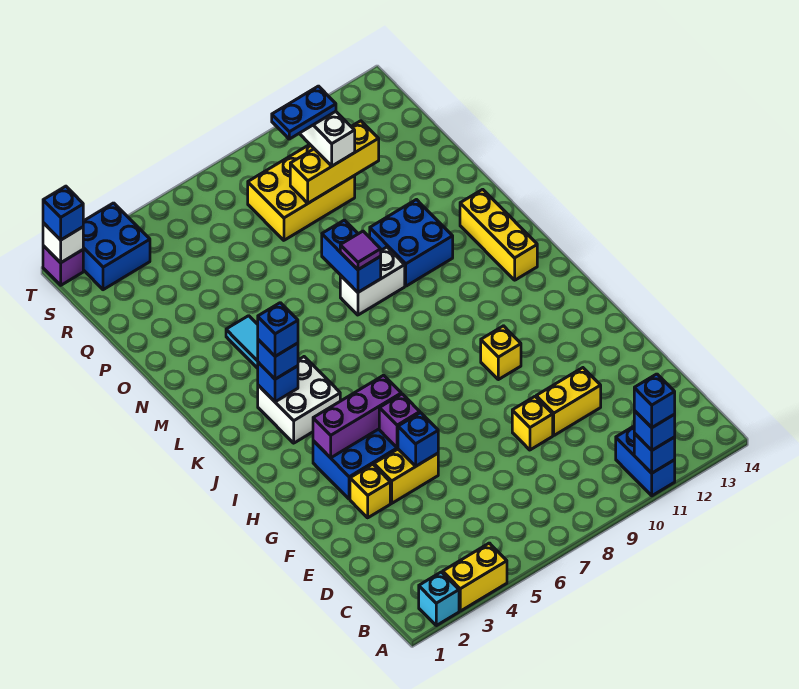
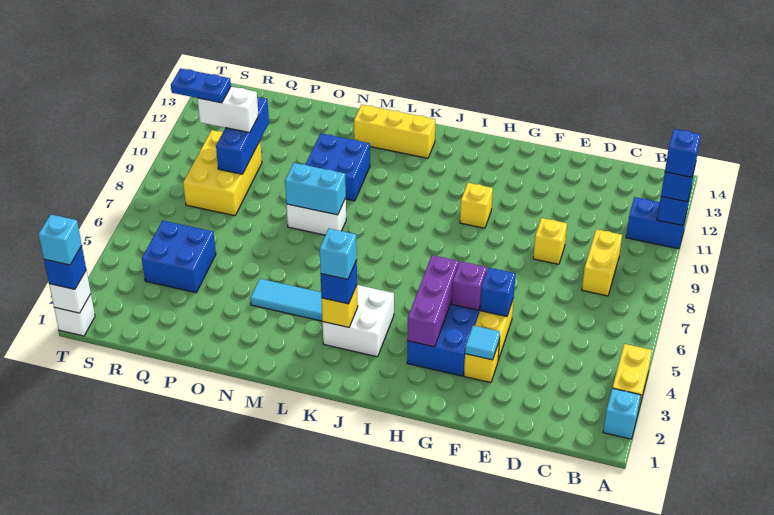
yellow brick E10:E11 level 1 -> yellow brick C8:C9 level 1
none -> cyan tile F3 level 2
blue brick K3 level 2 -> yellow brick K3 level 2
blue brick K3 level 4 -> cyan brick K3 level 4
white brick M8:M9 level 1 -> white brick M8:N8 level 1
blue brick M8:N8 level 2 -> cyan brick M8:N8 level 2
purple tile M8 level 3 -> none
yellow brick Q9:Q11 level 2 -> blue brick Q9:Q11 level 2
blue plate R9:R10 level 4 -> blue plate R10:S10 level 4
blue brick S2:T3 level 1 -> blue brick Q4:R5 level 1
purple brick T1 level 1 -> white brick T1 level 1
none -> cyan brick T1 level 4

